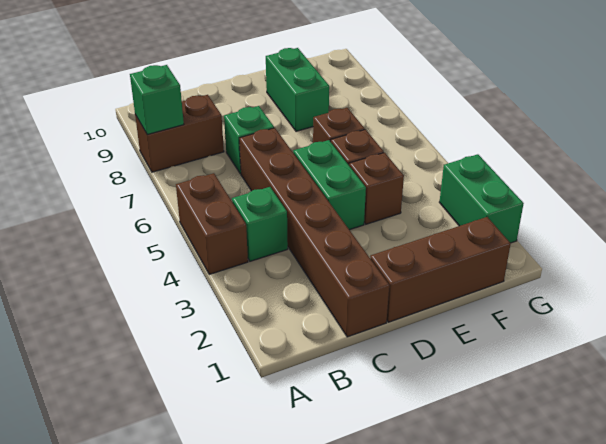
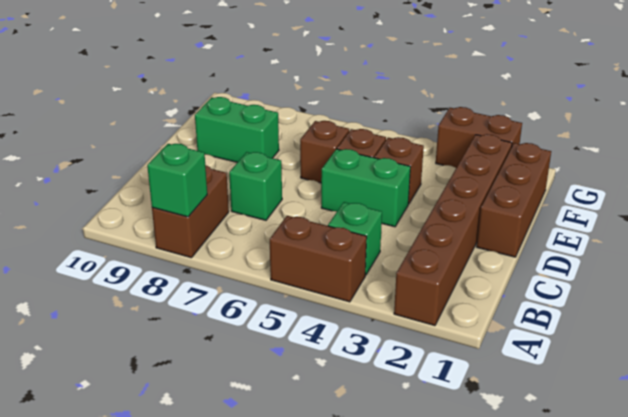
brown brick C1:C6 level 1 -> brown brick A2:F2 level 1
green brick G2:G3 level 1 -> brown brick G2:G3 level 1

